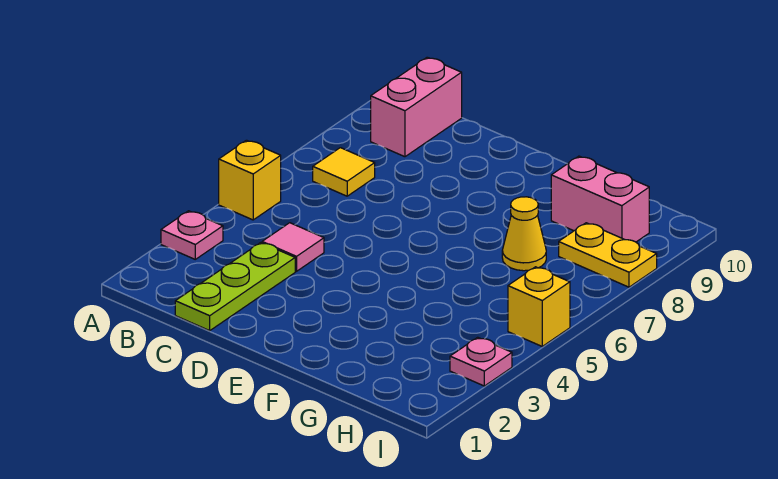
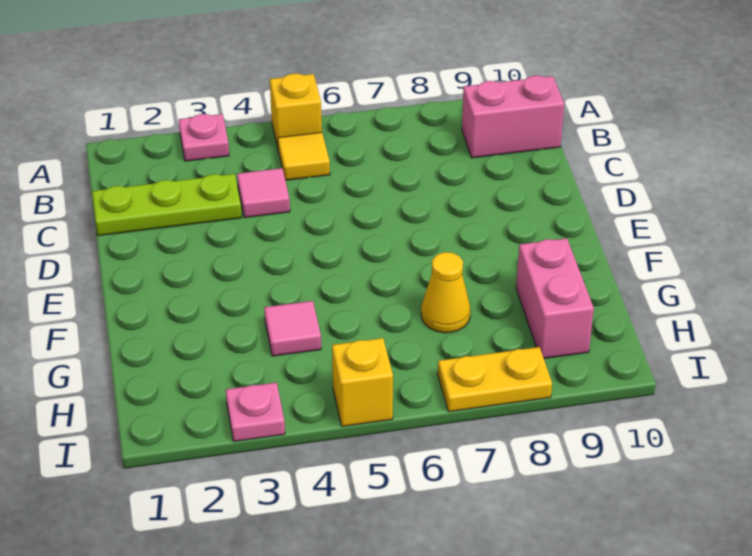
yellow tile B7 level 1 -> yellow tile B5 level 1
none -> pink tile G4 level 1
yellow plate H8:I8 level 1 -> yellow plate I7:I8 level 1

